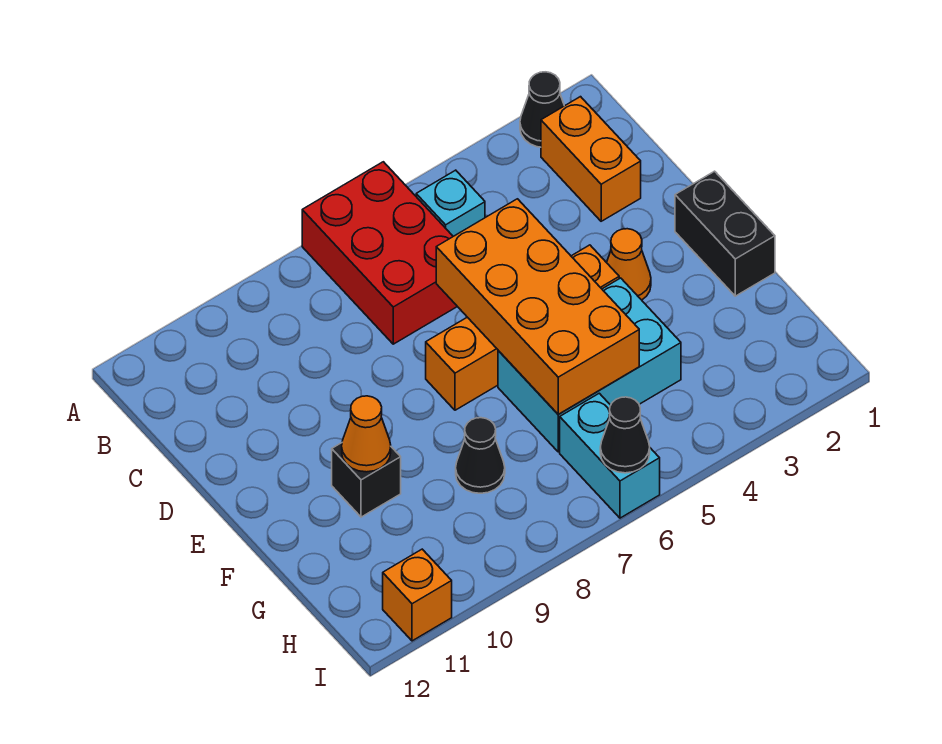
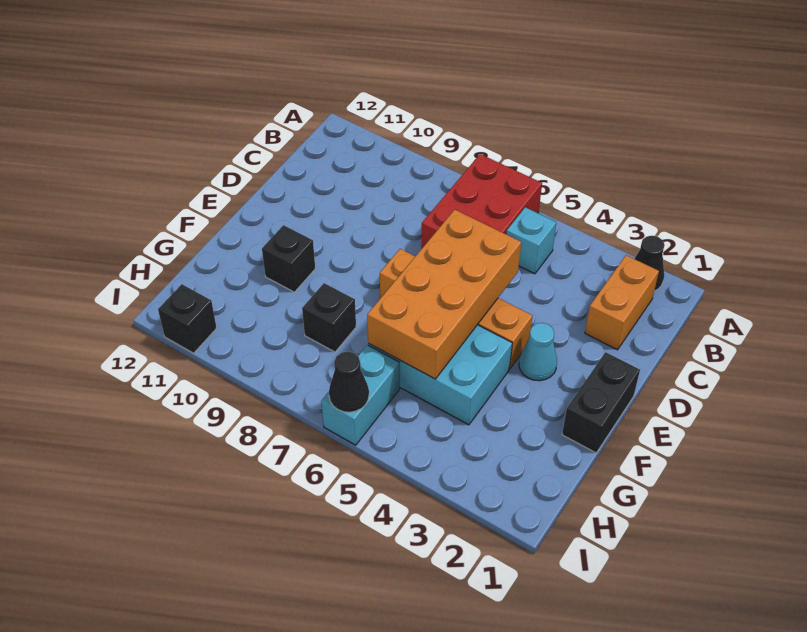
orange cone E3 level 1 -> cyan cone E3 level 1
orange cone F10 level 2 -> none
black cone G8 level 1 -> black brick G8 level 1
orange brick I11 level 1 -> black brick I11 level 1

